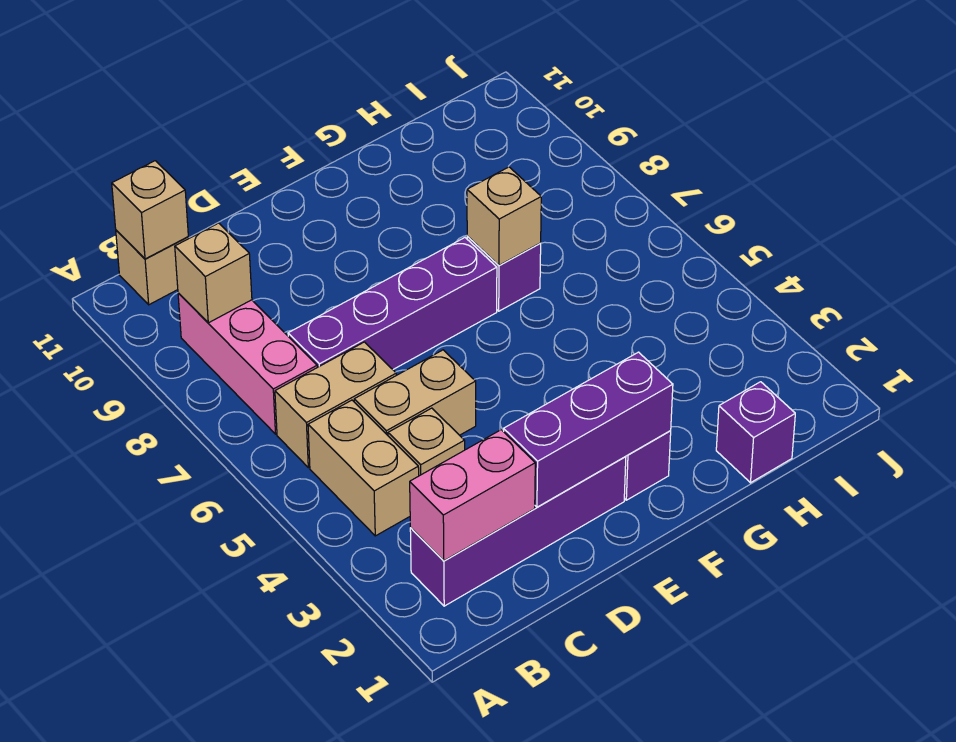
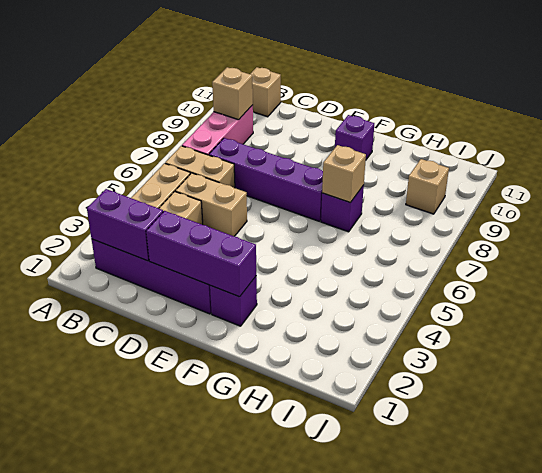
pink brick B2:C2 level 2 -> purple brick B2:C2 level 2
tan brick B11 level 2 -> tan brick I9 level 1
purple brick H1 level 1 -> purple brick F10 level 1

